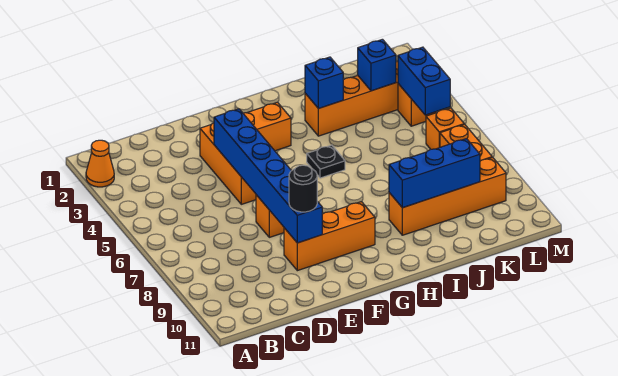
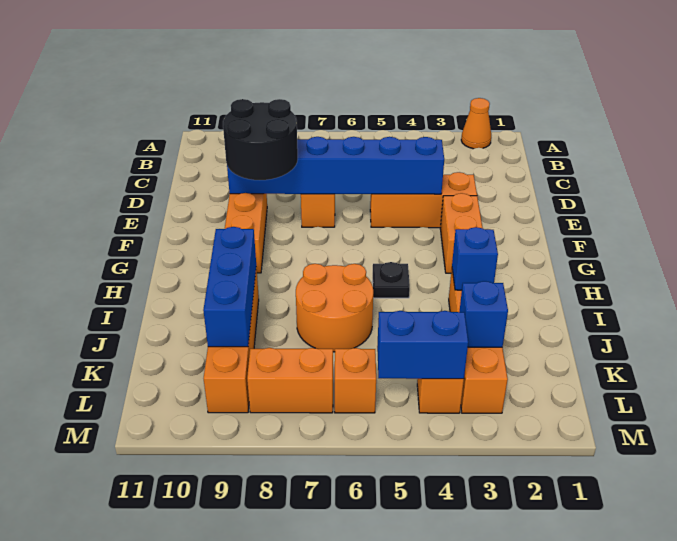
black round brick E9 level 3 -> black round brick E8:F9 level 3
none -> orange round brick I6:J7 level 1

